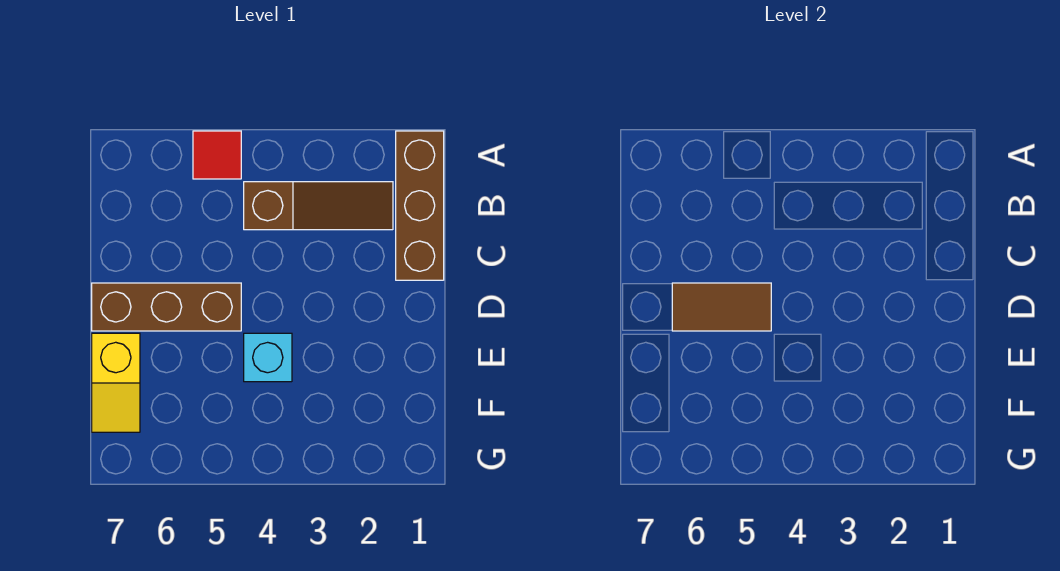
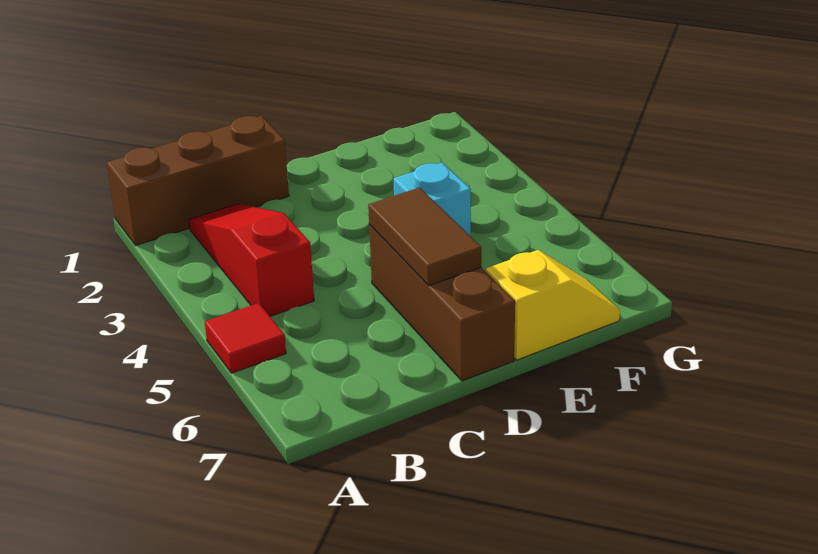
brown slope B2:B4 level 1 top 4 -> red slope B2:B4 level 1 top 4

